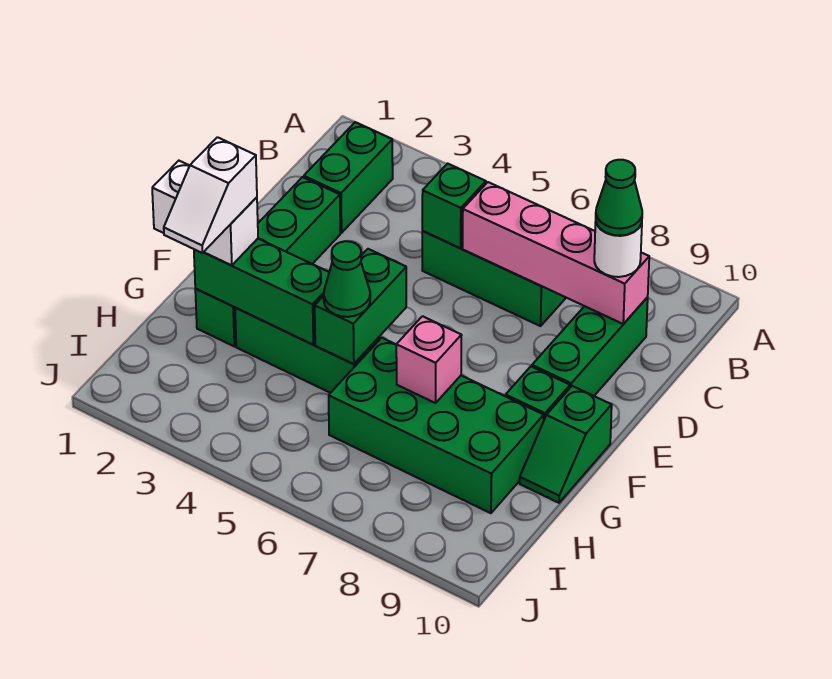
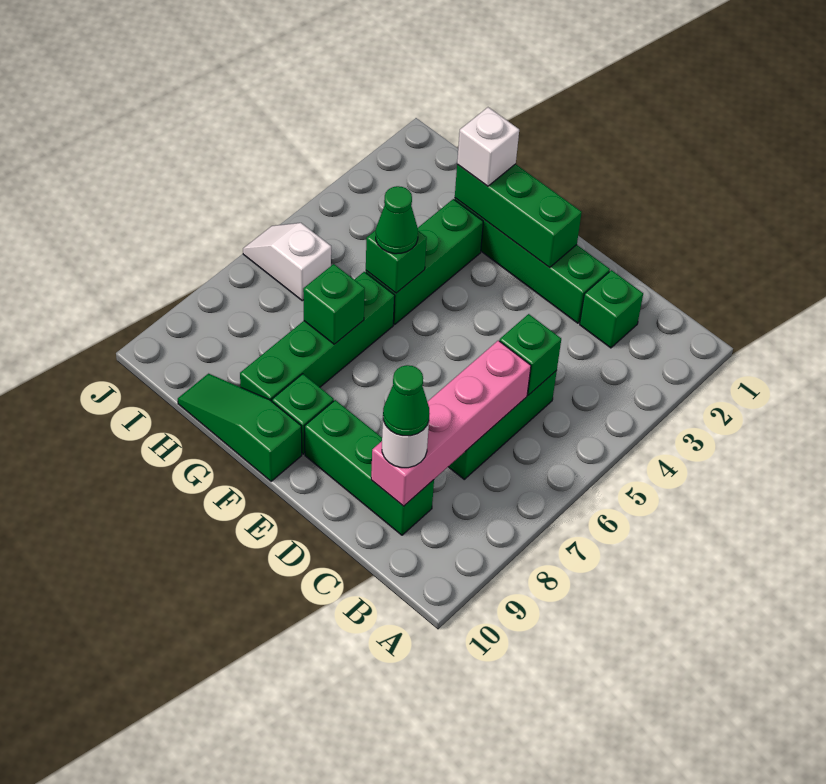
green brick B2:C2 level 1 -> green brick C2 level 1
green brick F5:G5 level 2 -> green brick G5 level 2
green slope F10:G10 level 1 top F -> green slope F10:H10 level 1 top F
white brick G1:G2 level 3 -> white brick G2 level 3
green brick G2:G4 level 2 -> green brick E2:G2 level 2
white slope G2:H2 level 4 top G -> white slope I6:J6 level 1 top I
green brick G6:H9 level 1 -> green brick G6:G9 level 1
pink brick G7 level 2 -> green brick G7 level 2

